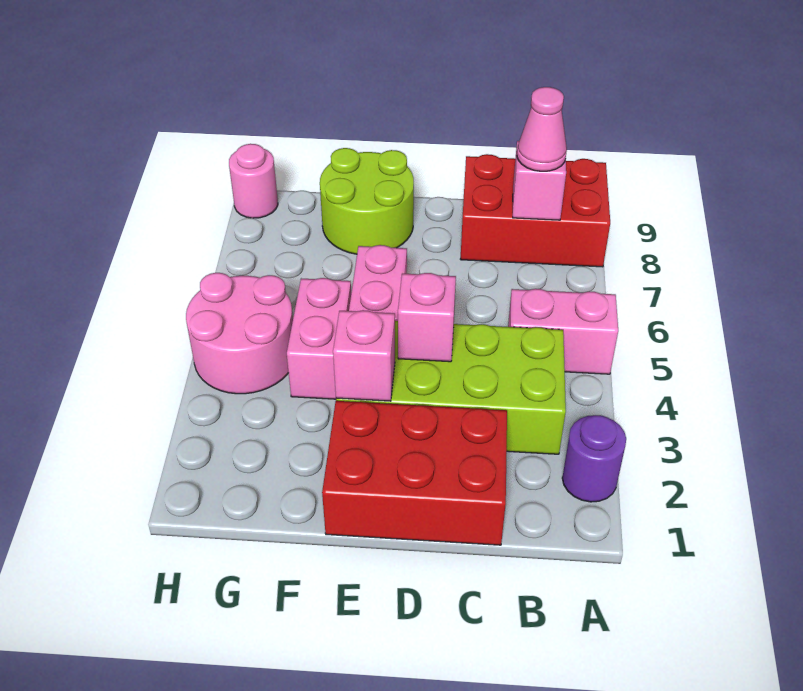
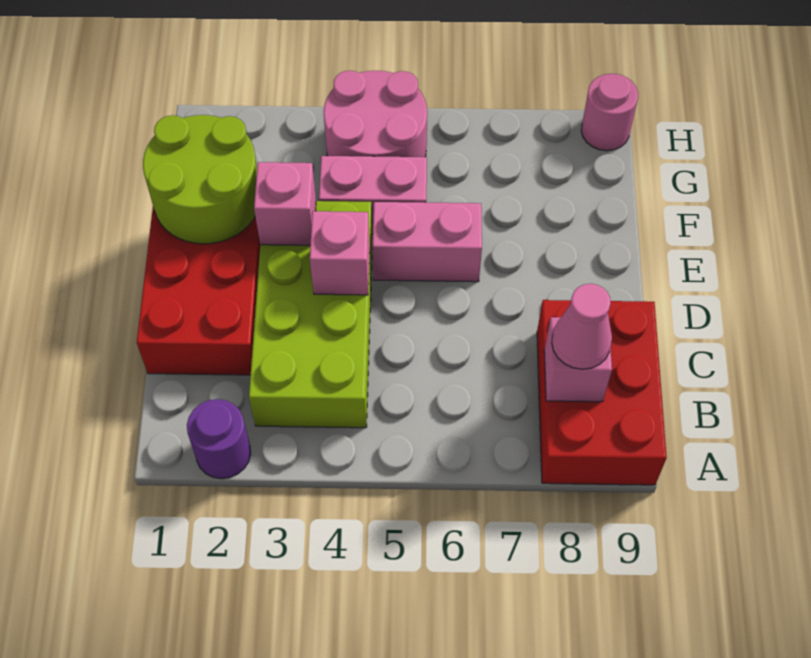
pink brick A5:B5 level 1 -> none
lime round brick E8:F9 level 1 -> lime round brick E1:F2 level 2

